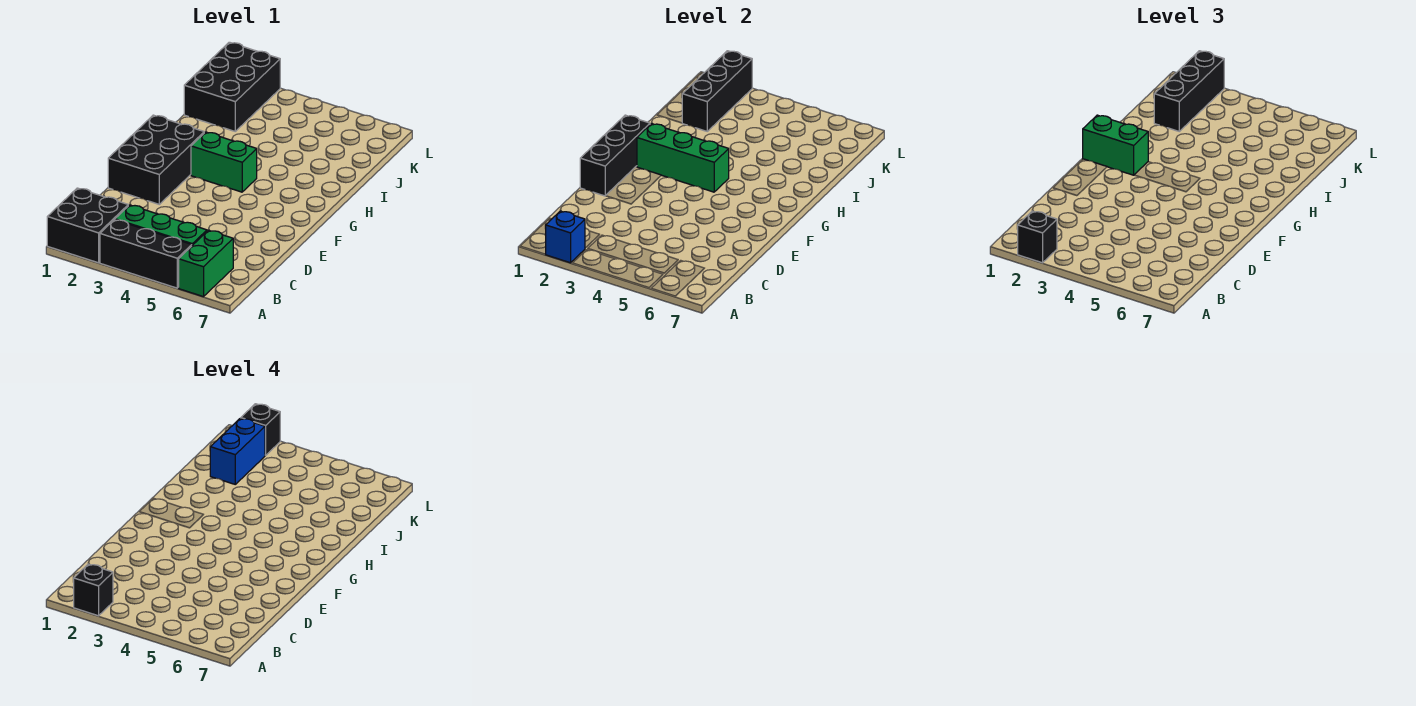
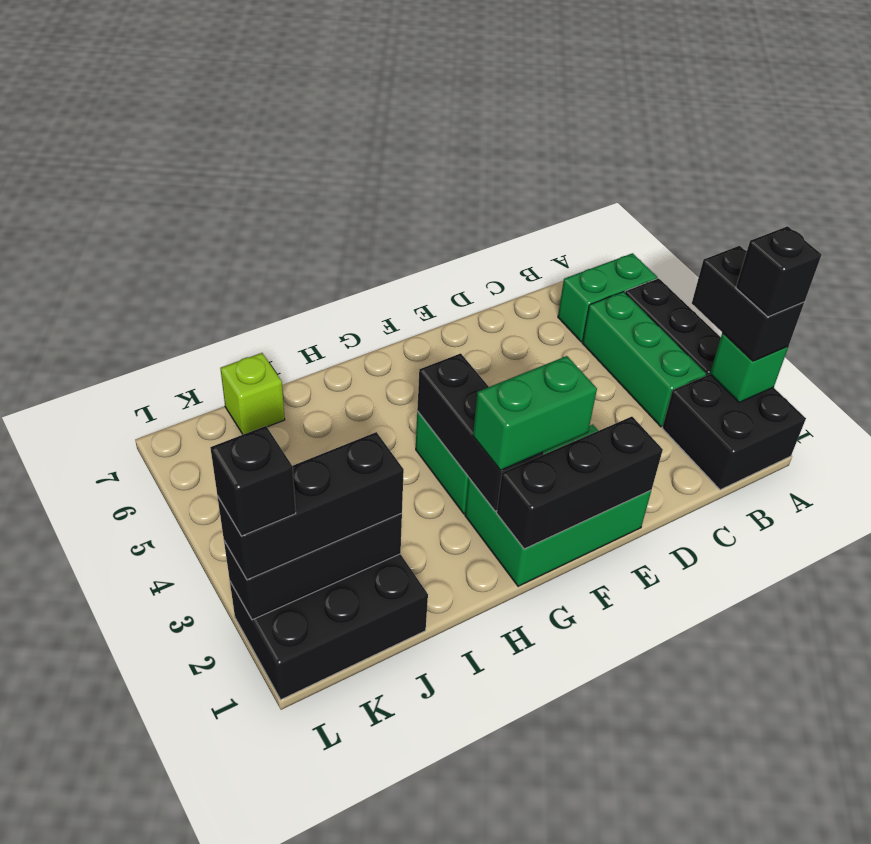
blue brick A2 level 2 -> green brick A2 level 2
black brick A2 level 3 -> black brick A2:A3 level 3
black brick E1:G2 level 1 -> green brick E1:G2 level 1
green brick G1:G2 level 3 -> green brick F2:G2 level 3
green brick G2:G4 level 2 -> black brick G2:G4 level 2
blue brick J2:K2 level 4 -> none
none -> lime brick J7 level 1

